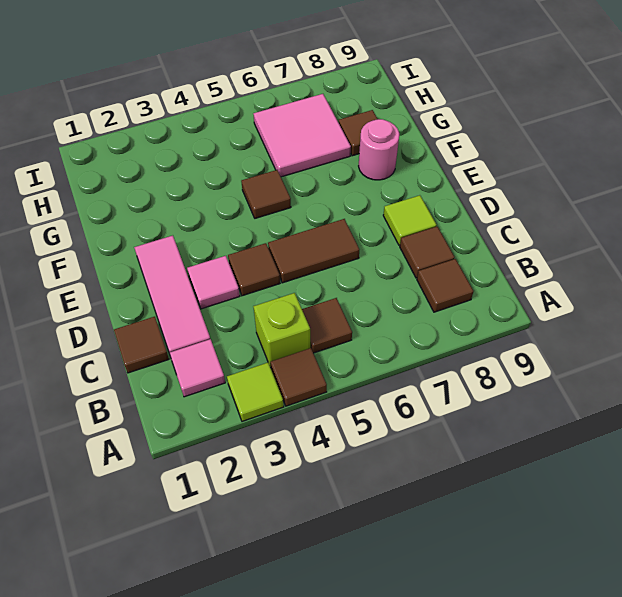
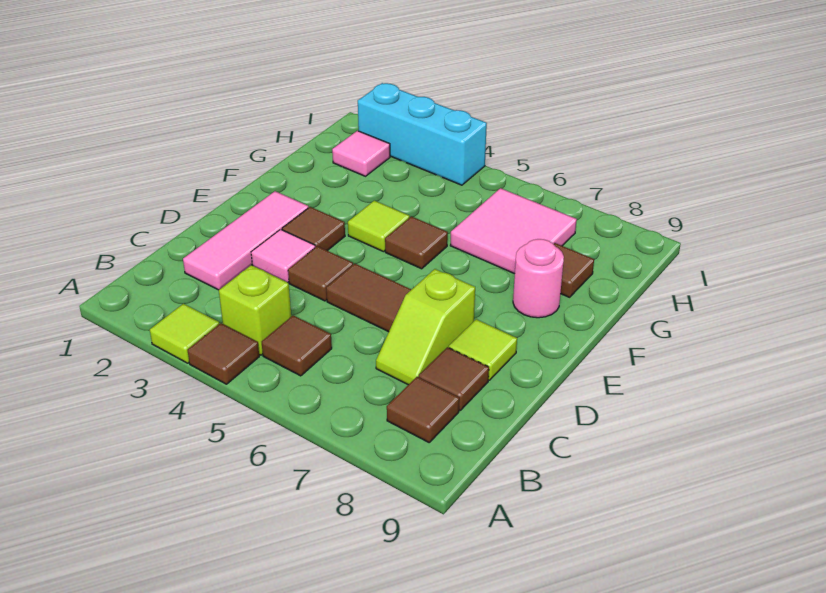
pink tile B2 level 1 -> pink tile H2 level 1
brown tile C1 level 1 -> brown tile E3 level 1
none -> lime slope C7:D7 level 1 top D
none -> lime tile F4 level 1
none -> cyan brick I2:I4 level 1

